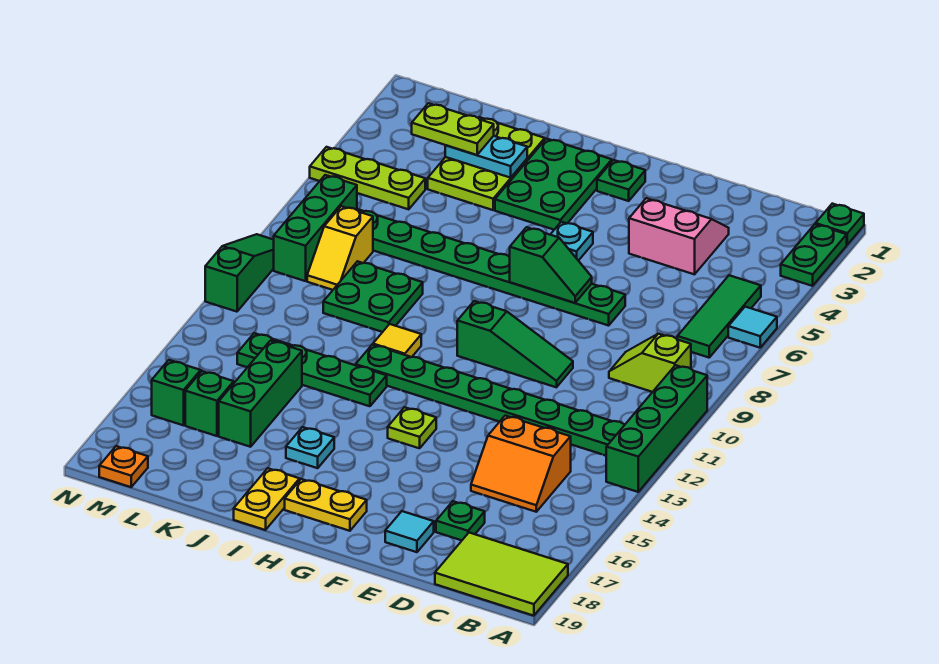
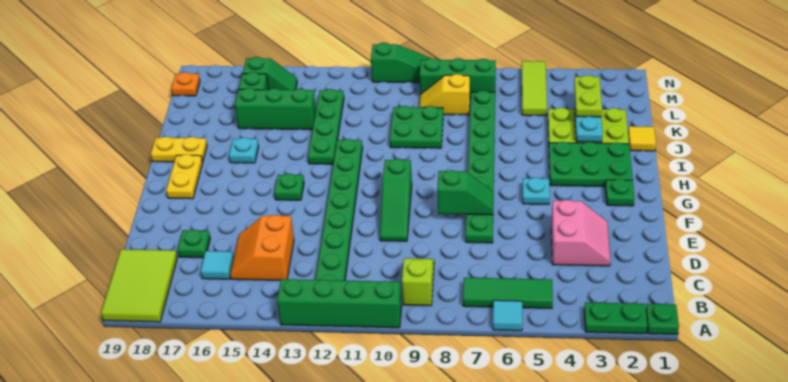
cyan tile E18 level 1 -> cyan tile C16 level 1
green slope F7:G7 level 2 top G -> green slope F7:F8 level 2 top 8
lime plate G14 level 1 -> green plate G14 level 1
yellow tile I11 level 1 -> yellow tile J1 level 1
lime plate L5:N5 level 1 -> lime tile L5:N5 level 1

